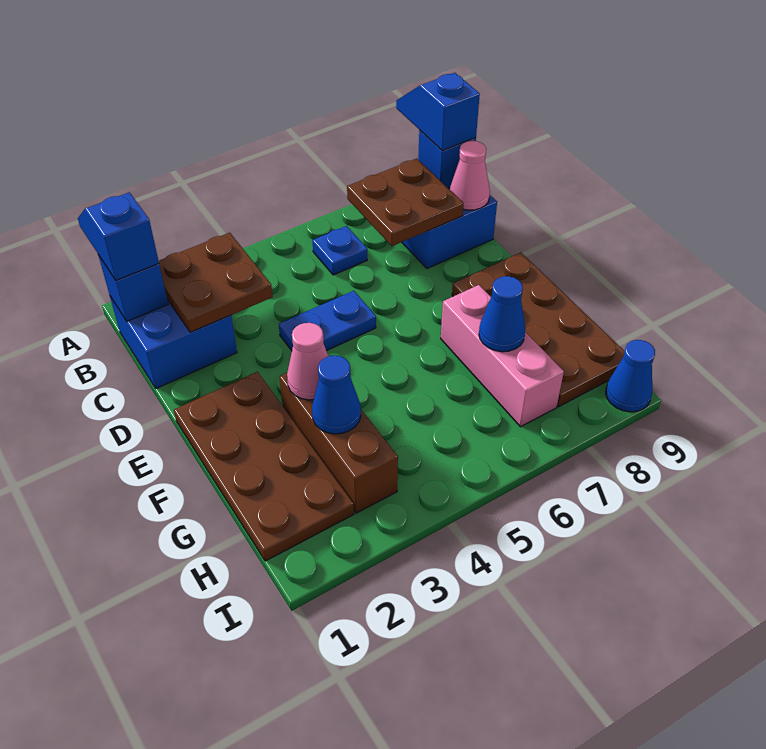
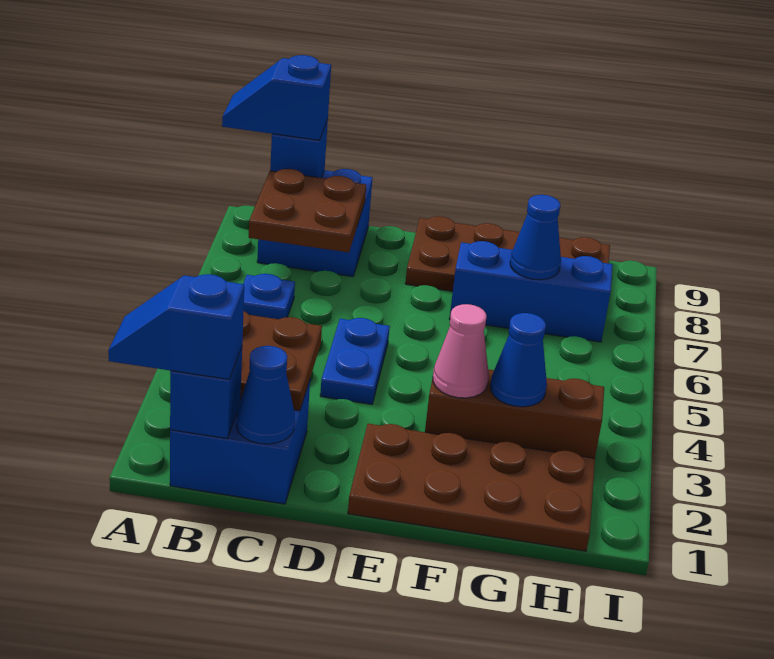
pink cone C9 level 2 -> none
pink brick F7:H7 level 1 -> blue brick F7:H7 level 1
blue cone I9 level 1 -> blue cone C1 level 2

